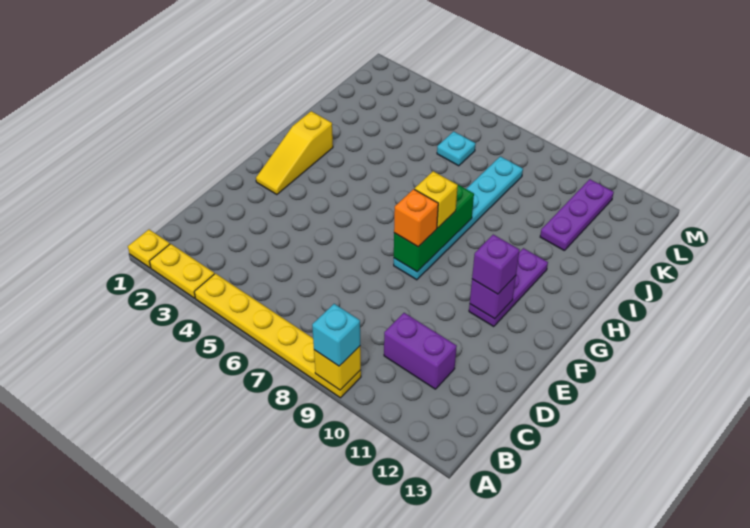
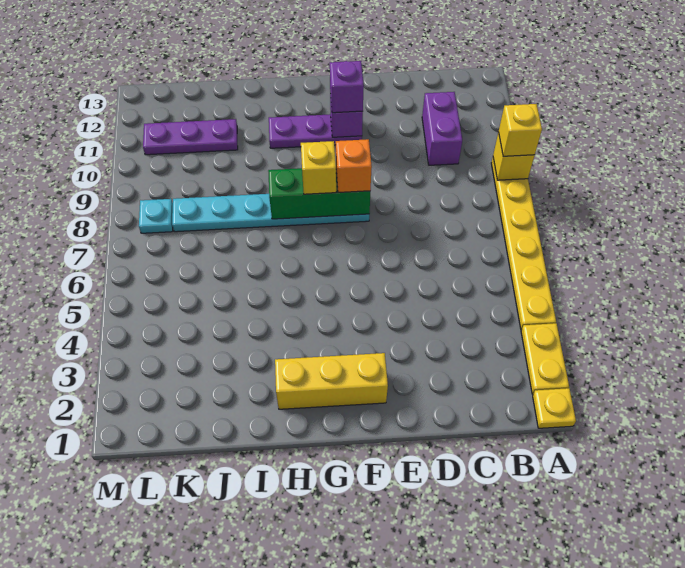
cyan brick A9 level 3 -> yellow brick A9 level 3
yellow slope F2:H2 level 1 top H -> yellow brick F2:H2 level 1
cyan plate K6 level 1 -> cyan plate L8 level 1

